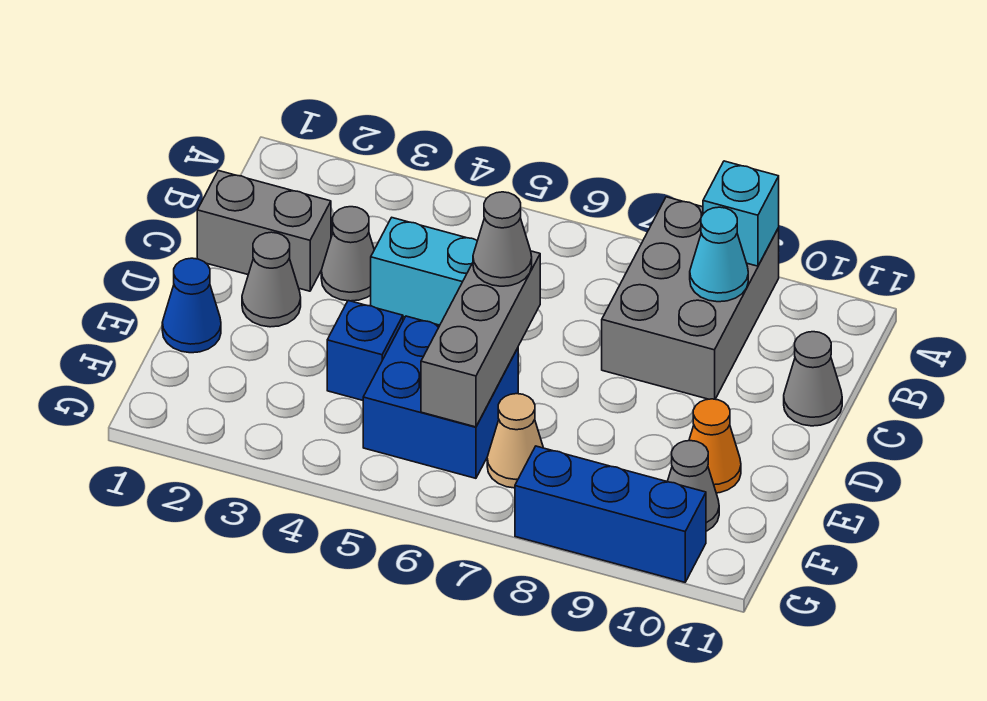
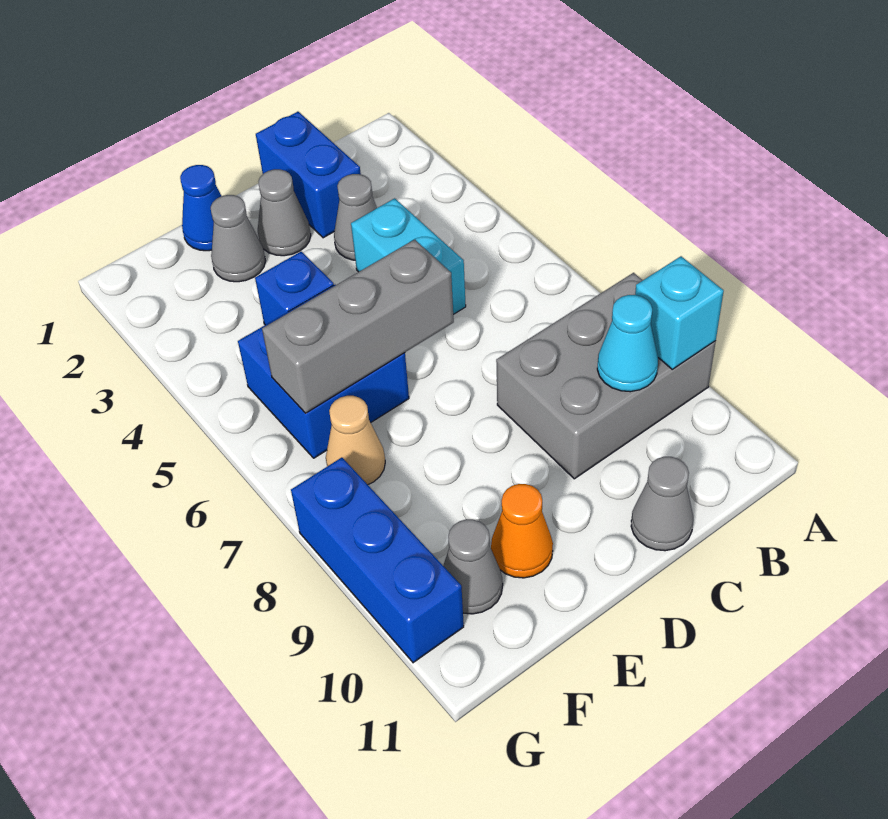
grey brick C1:C2 level 1 -> blue brick C1:C2 level 1
grey cone D6 level 3 -> grey cone E2 level 1

